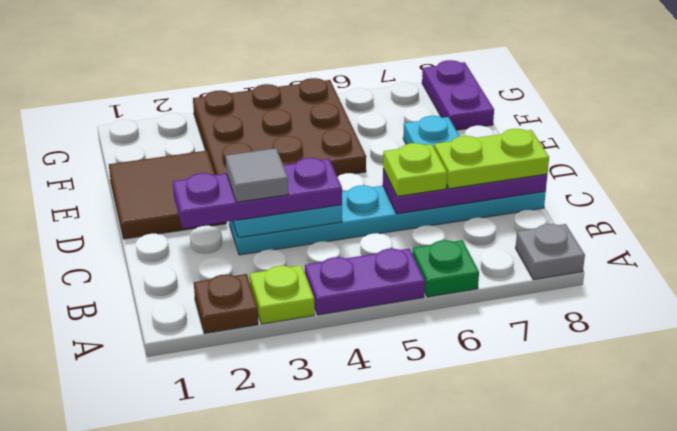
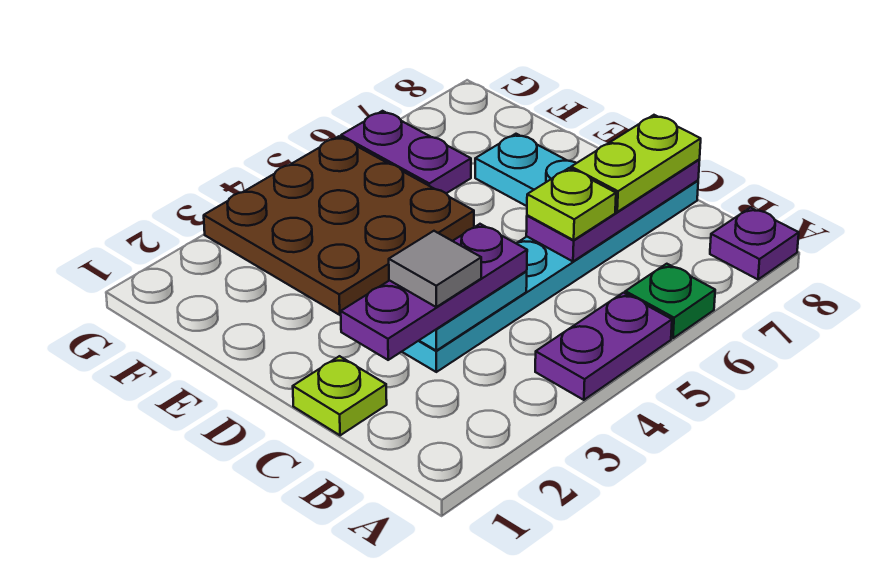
brown plate A2 level 1 -> none
lime plate A3 level 1 -> lime plate C1 level 1
grey plate A8 level 1 -> purple plate A8 level 1
brown tile D1:E2 level 1 -> none
purple plate F8:G8 level 1 -> purple plate F6:G6 level 1

